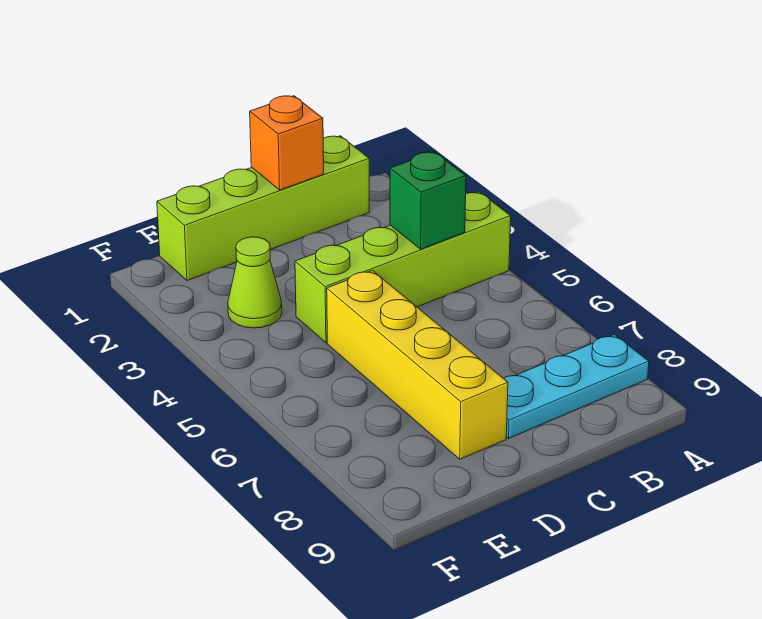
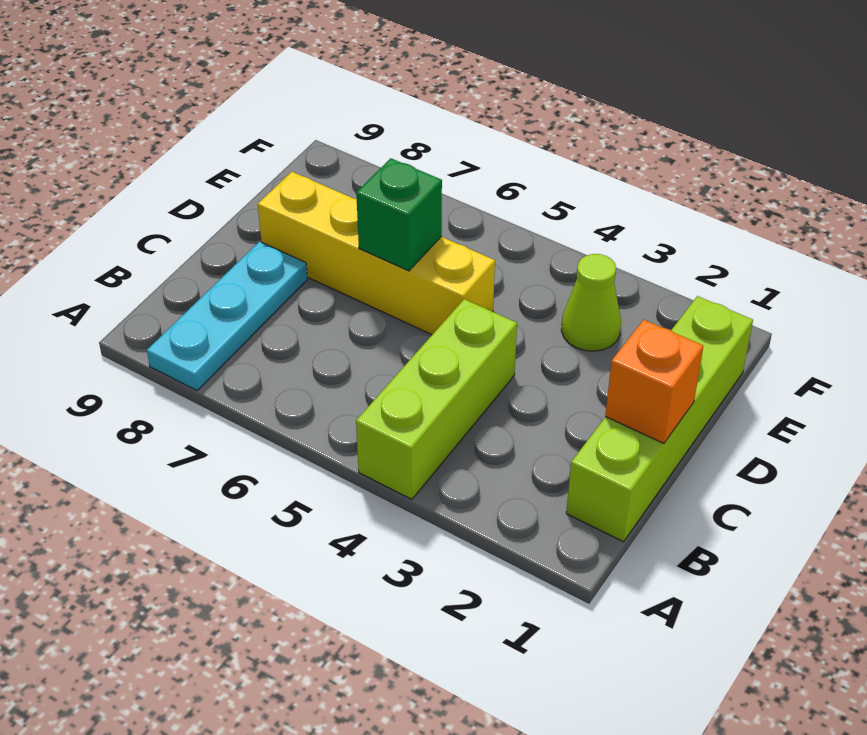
lime brick A4:D4 level 1 -> lime brick A4:C4 level 1
green brick B4 level 2 -> green brick D6 level 2

